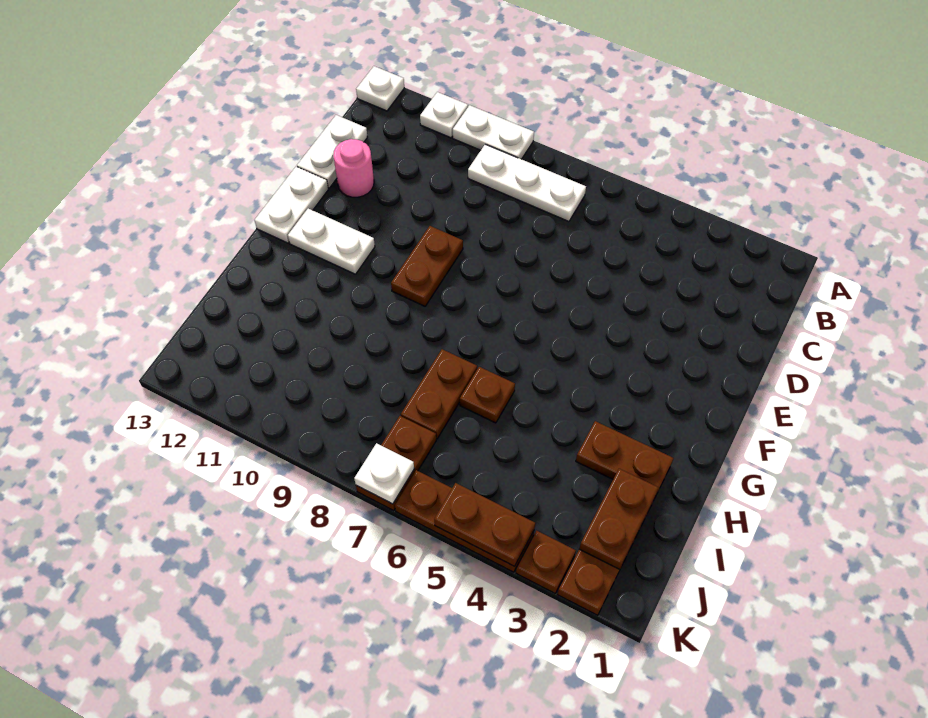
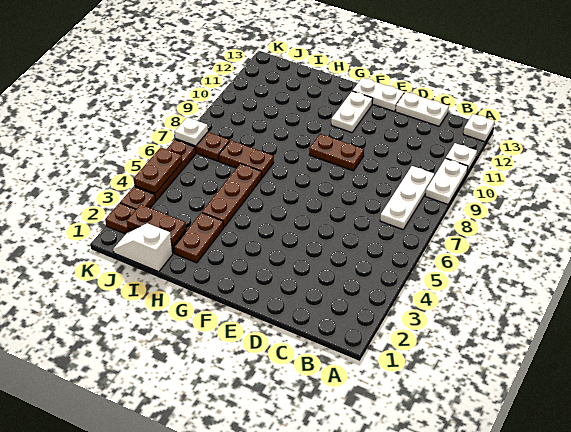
pink round brick D12 level 1 -> none
brown plate H6 level 1 -> brown plate H4:H6 level 1
none -> white slope I1:J1 level 1 top I

